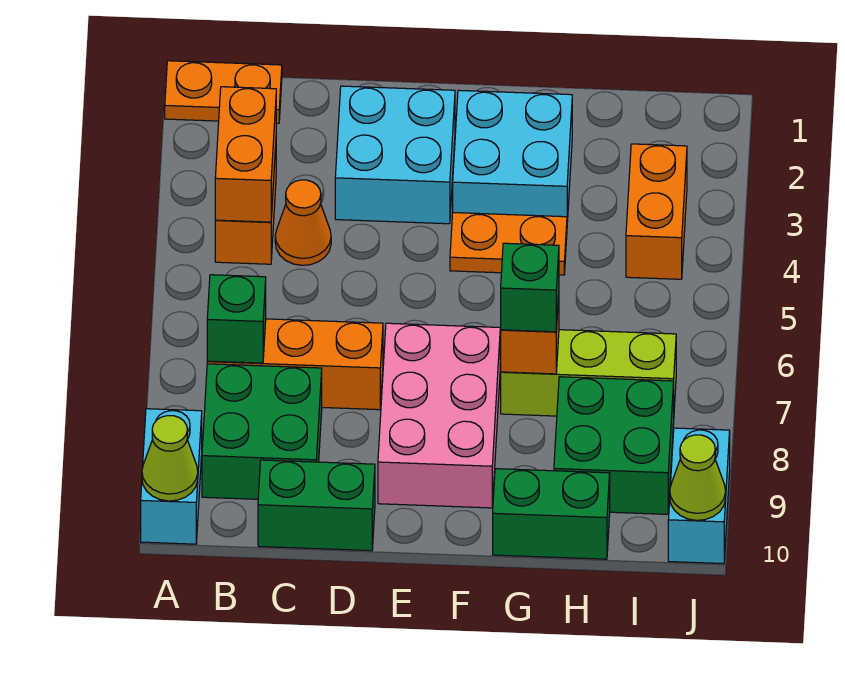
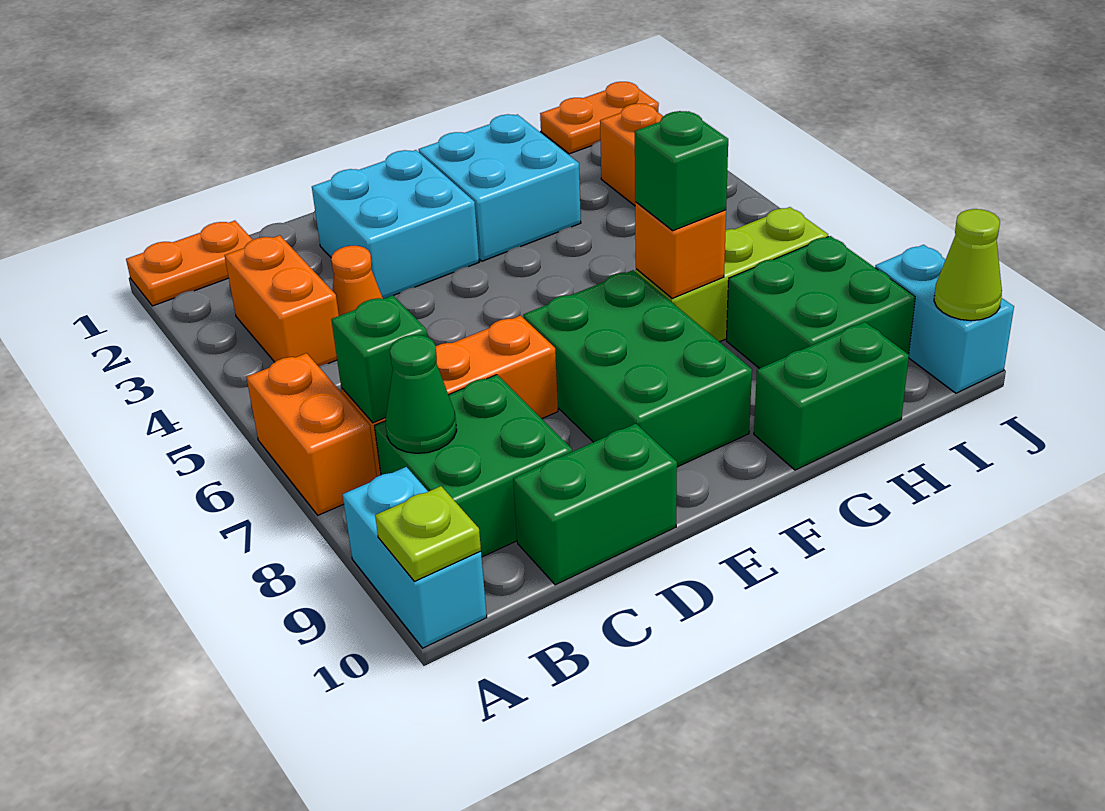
lime cone A10 level 2 -> lime plate A10 level 2
orange brick B3:B4 level 2 -> orange brick A6:A7 level 1
none -> green cone B8 level 2
pink brick E7:F9 level 1 -> green brick E7:F9 level 1
orange plate F4:G4 level 1 -> orange plate I1:J1 level 1

